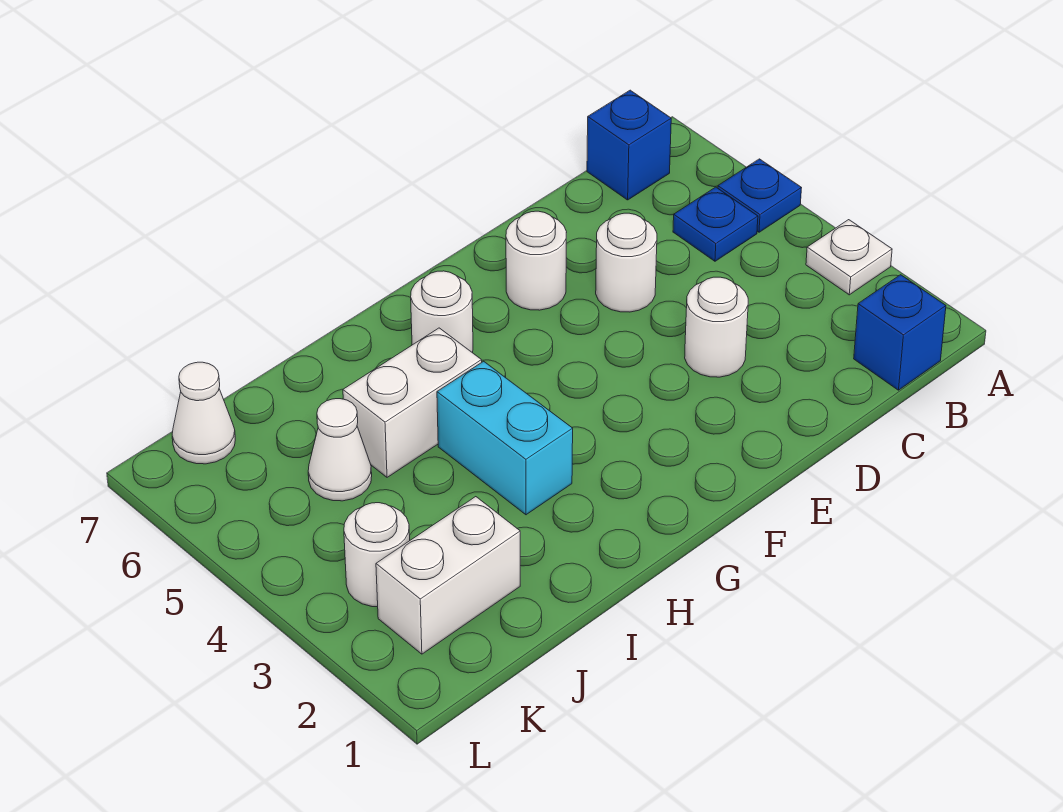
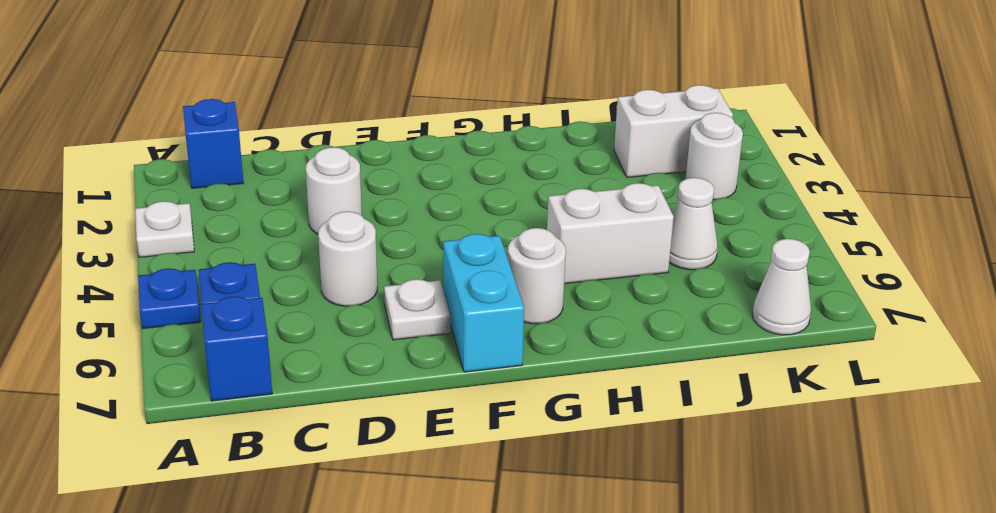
white round brick E6 level 1 -> white plate E6 level 1
cyan brick H3:H4 level 1 -> cyan brick F6:F7 level 1

